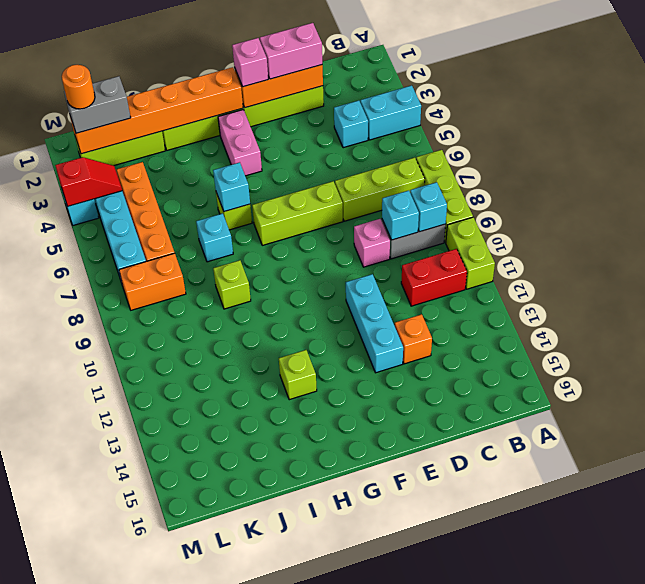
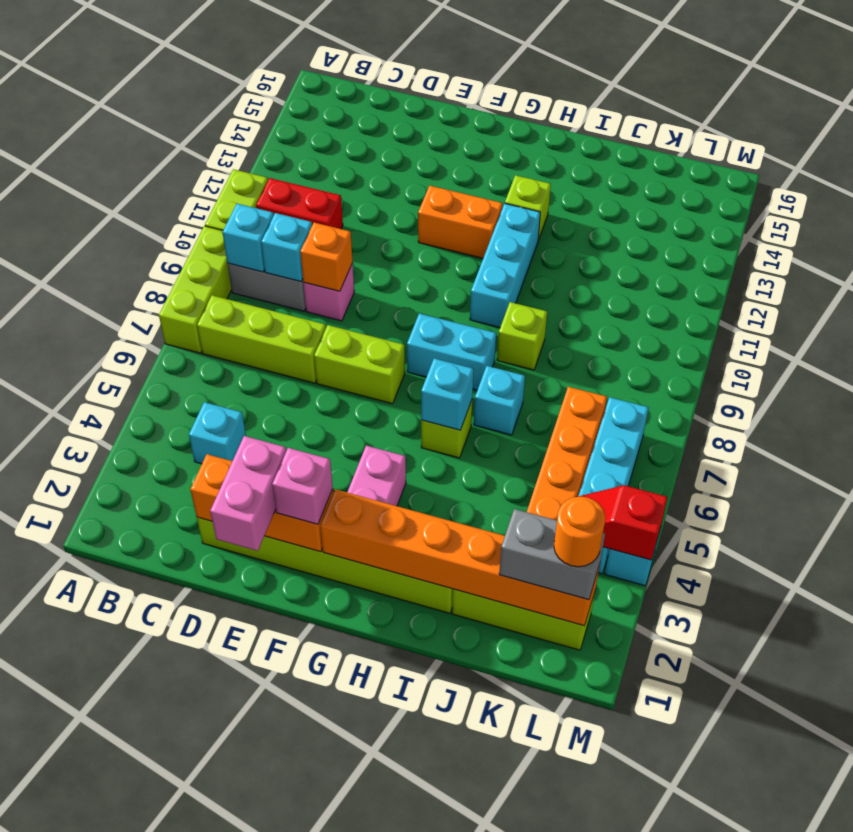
cyan brick A4:B4 level 1 -> cyan brick G8:H8 level 1
pink brick D2:E2 level 3 -> pink brick E1:E2 level 3
orange brick D13 level 1 -> orange brick D9 level 2
lime brick E7:G7 level 1 -> lime brick E7:F7 level 1
cyan brick E11:E13 level 1 -> cyan brick H10:H12 level 1
orange brick K8:L8 level 1 -> orange brick F12:G12 level 1

